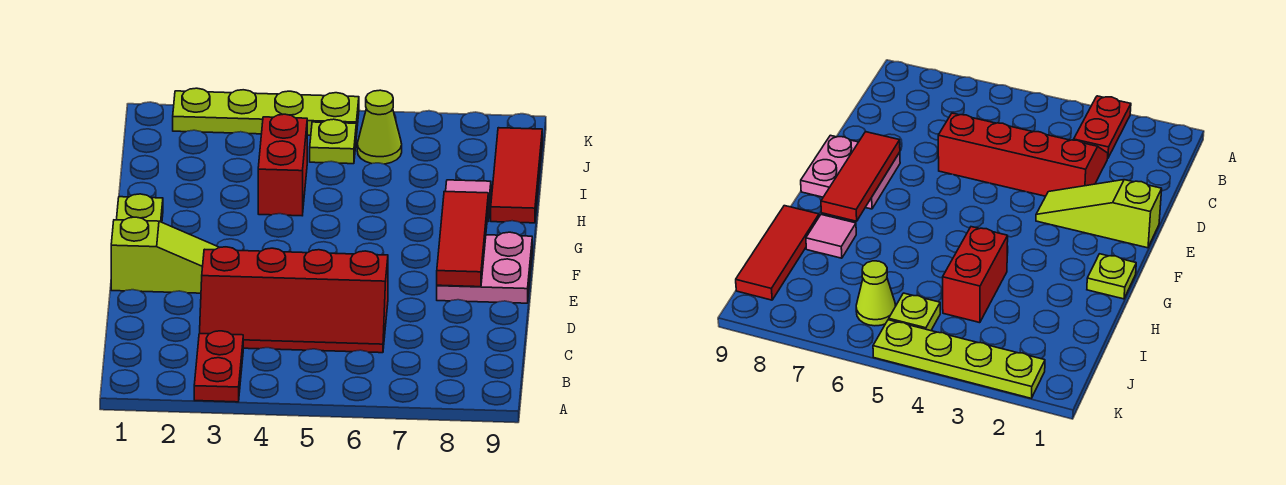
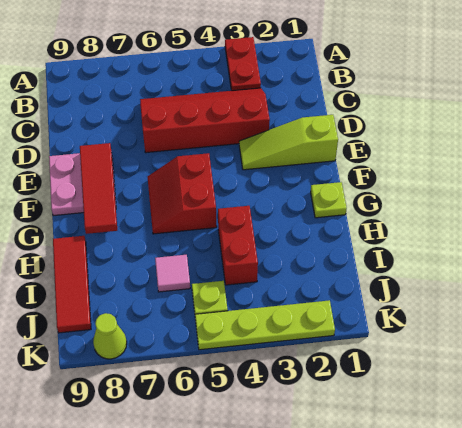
none -> red slope F5:G6 level 1 top 5
pink tile H8 level 1 -> pink tile I6 level 1
lime cone J6 level 1 -> lime cone K8 level 1

